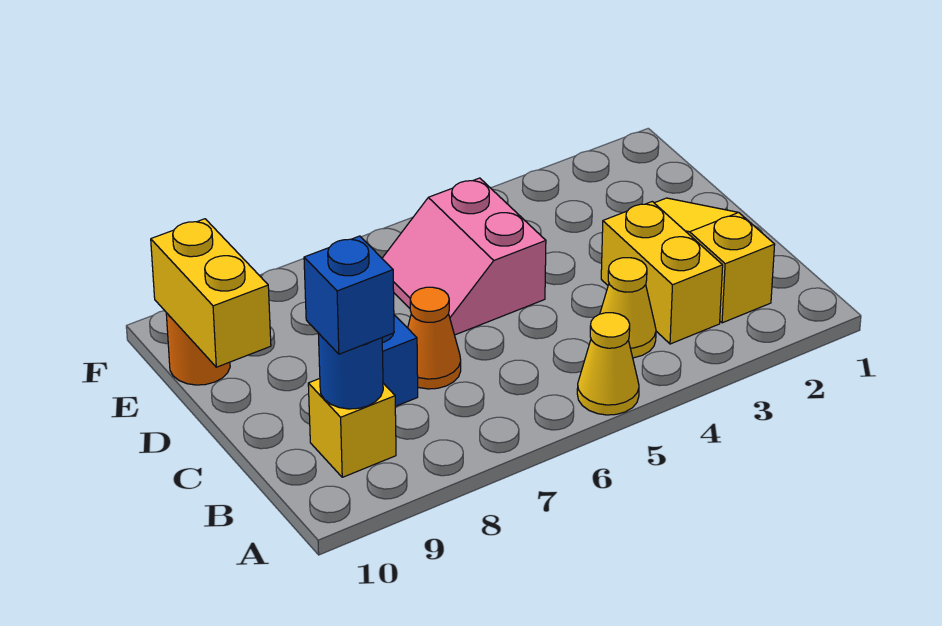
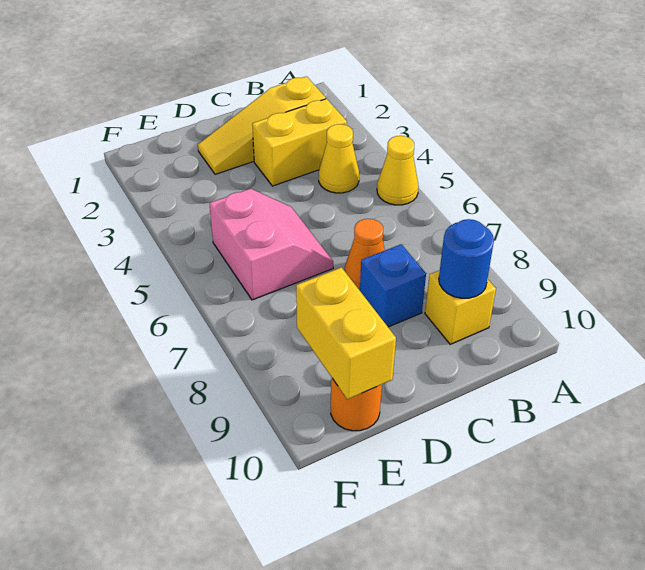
blue brick B9 level 3 -> none
pink slope D5:E6 level 1 top 5 -> pink slope D5:E6 level 1 top E
yellow brick D10:E10 level 2 -> yellow brick E9:E10 level 2

